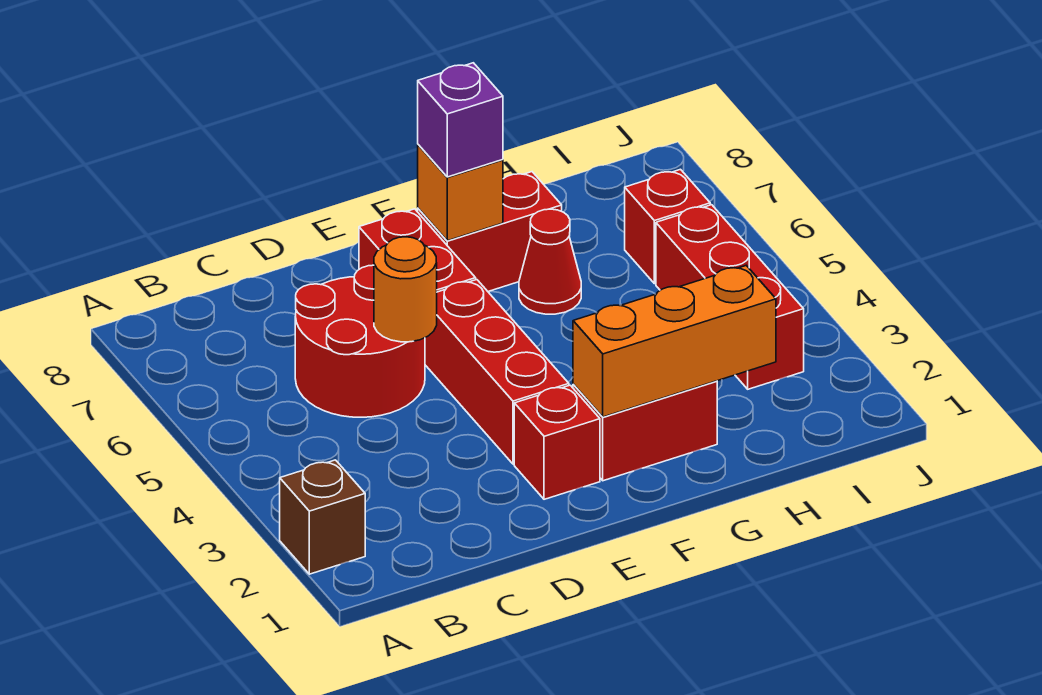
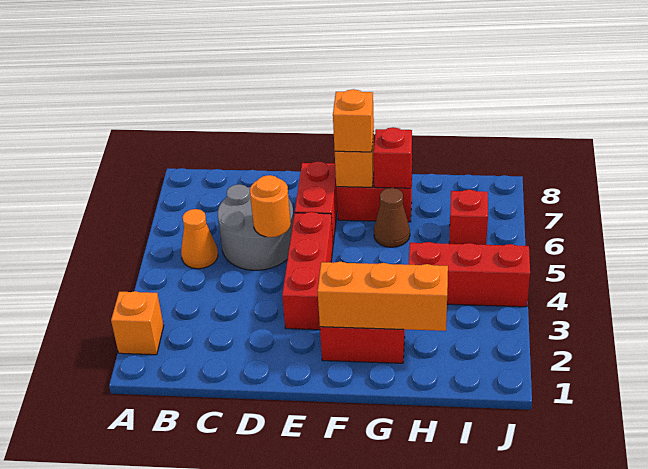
brown brick A2 level 1 -> orange brick A2 level 1
none -> orange cone B5 level 1
red round brick C5:D6 level 1 -> grey round brick C5:D6 level 1
red brick E2 level 1 -> red brick G7 level 2
purple brick F7 level 3 -> orange brick F7 level 3
red cone G6 level 1 -> brown cone G6 level 1
red brick I3:I5 level 1 -> red brick H4:J4 level 1

